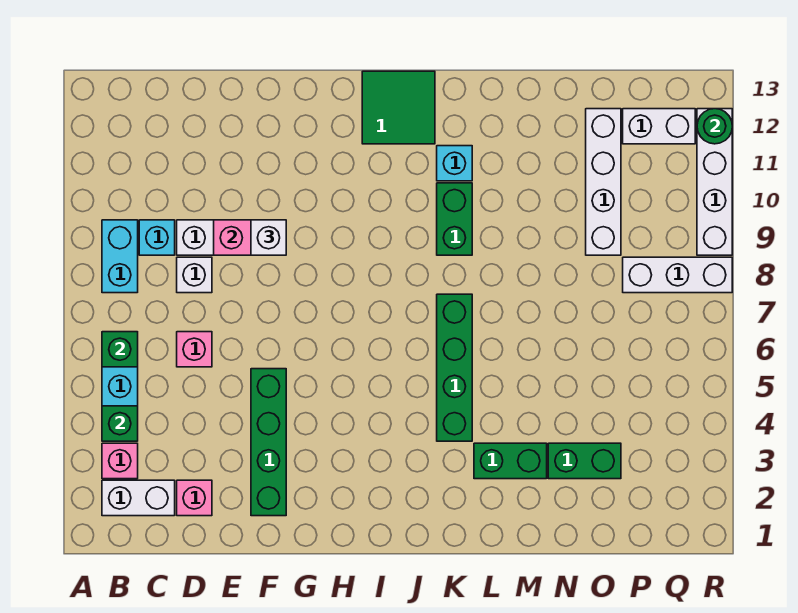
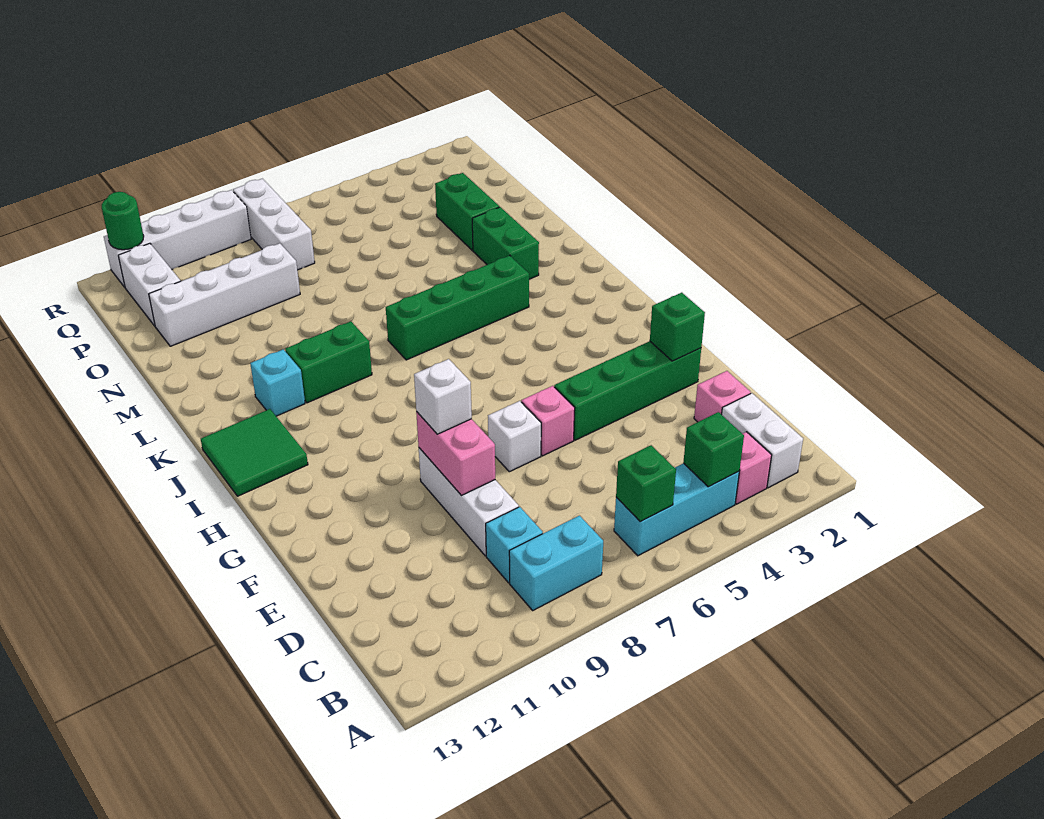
pink brick D6 level 1 -> pink brick F6 level 1
white brick D8 level 1 -> white brick F7 level 1
none -> green brick F2 level 2

